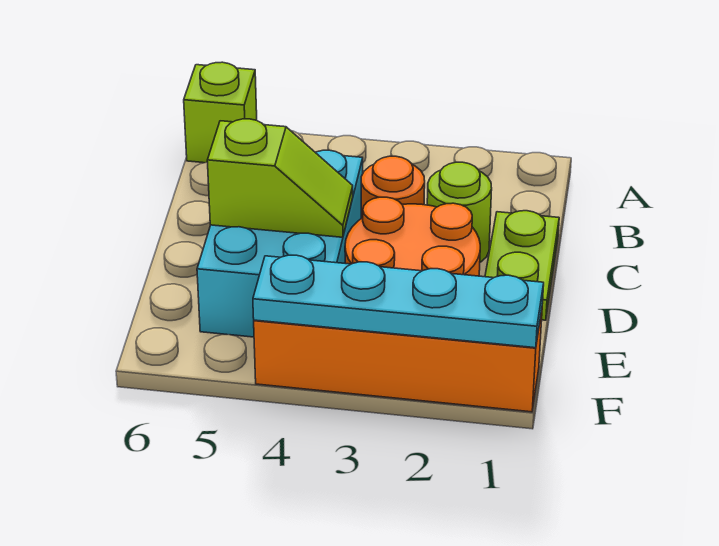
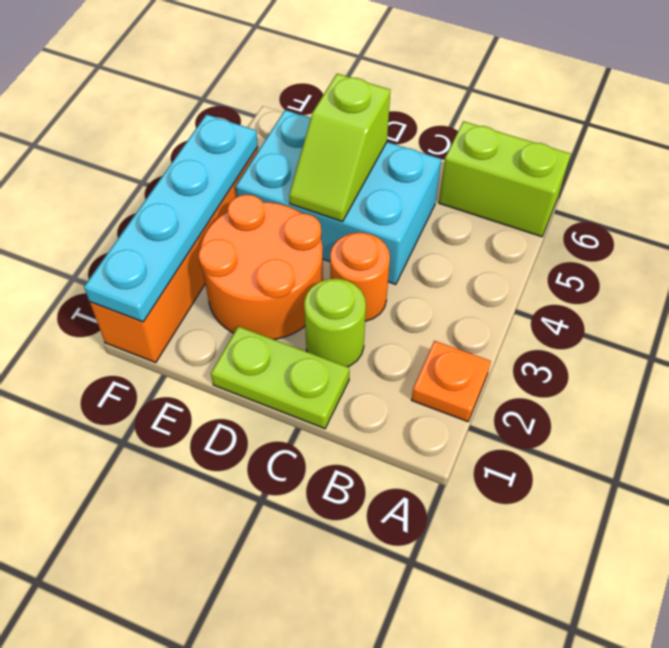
none -> orange plate A2 level 1
lime brick A6 level 1 -> lime brick A6:B6 level 1

